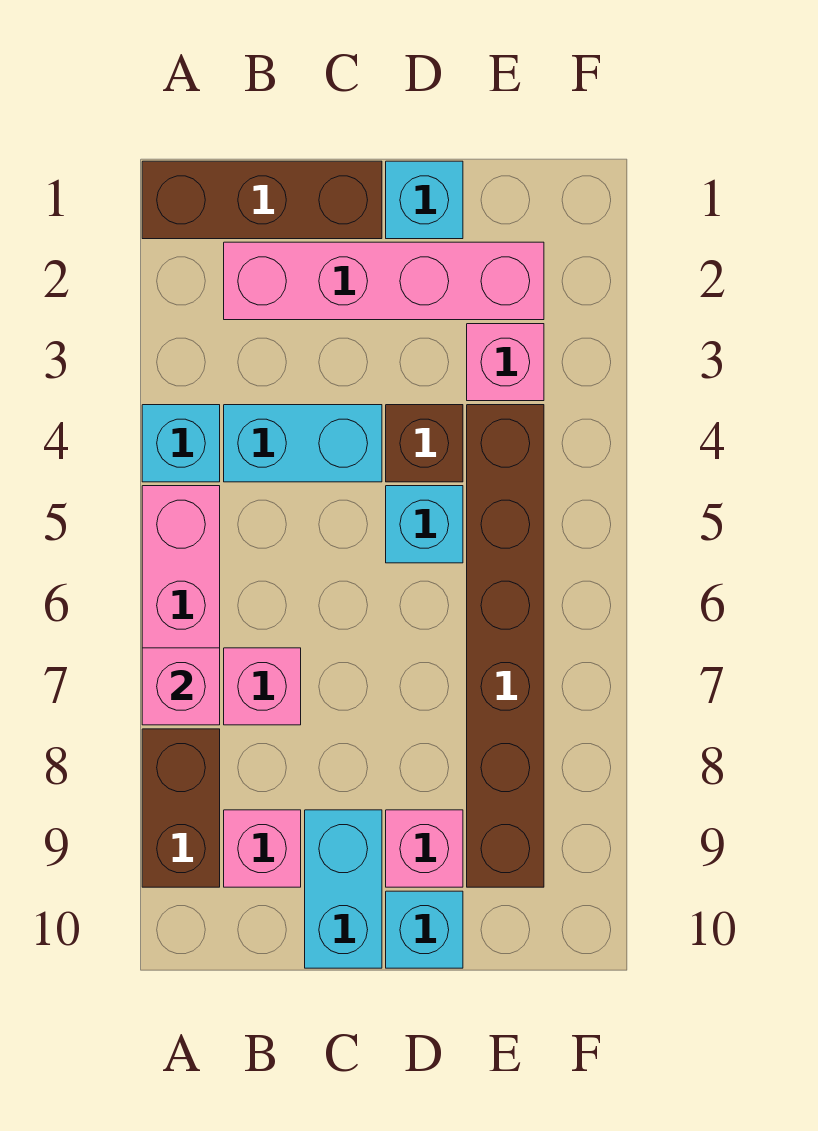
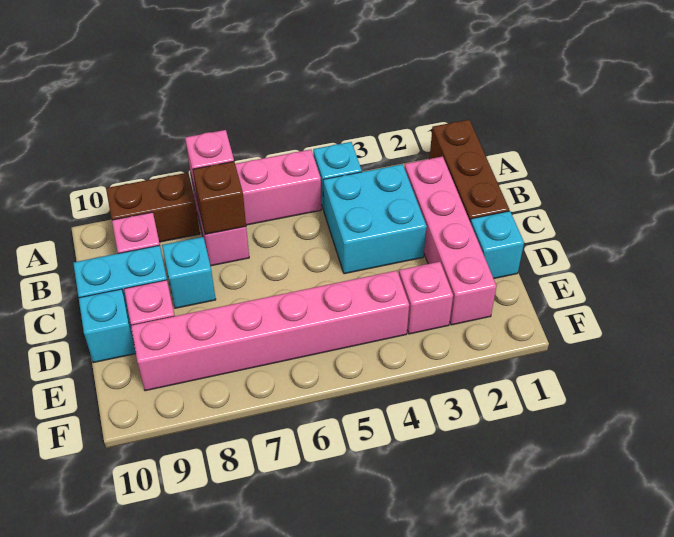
cyan brick B4:C4 level 1 -> cyan brick B3:C4 level 1
brown brick D4 level 1 -> brown brick B7 level 2
cyan brick D5 level 1 -> cyan brick C8 level 1
brown brick E4:E9 level 1 -> pink brick E4:E9 level 1

